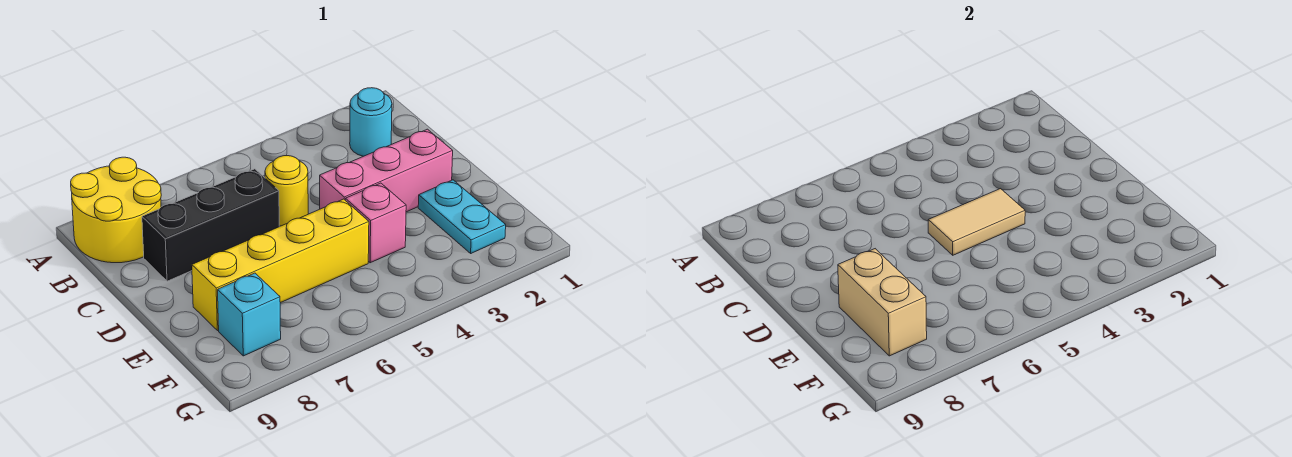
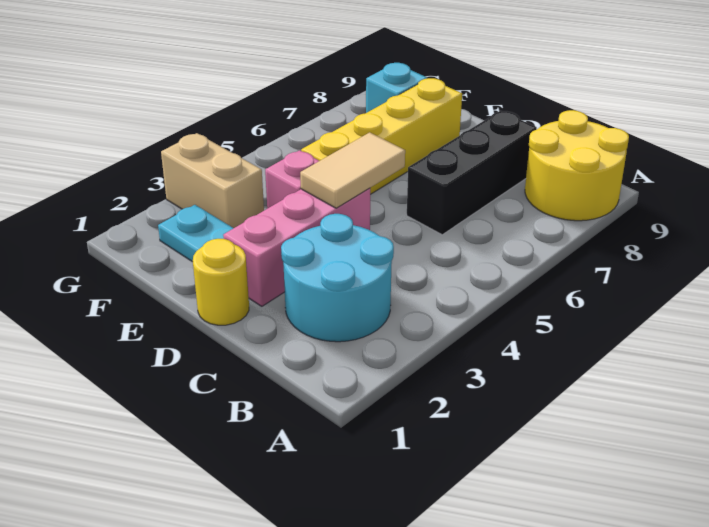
cyan round brick B2 level 1 -> cyan round brick B2:C3 level 1
yellow round brick C5 level 1 -> yellow round brick D1 level 1
tan brick E8:F8 level 2 -> tan brick F3:G3 level 1

